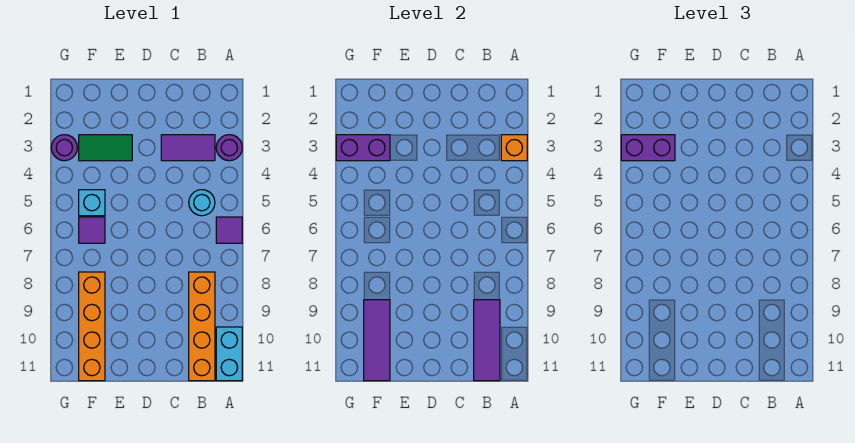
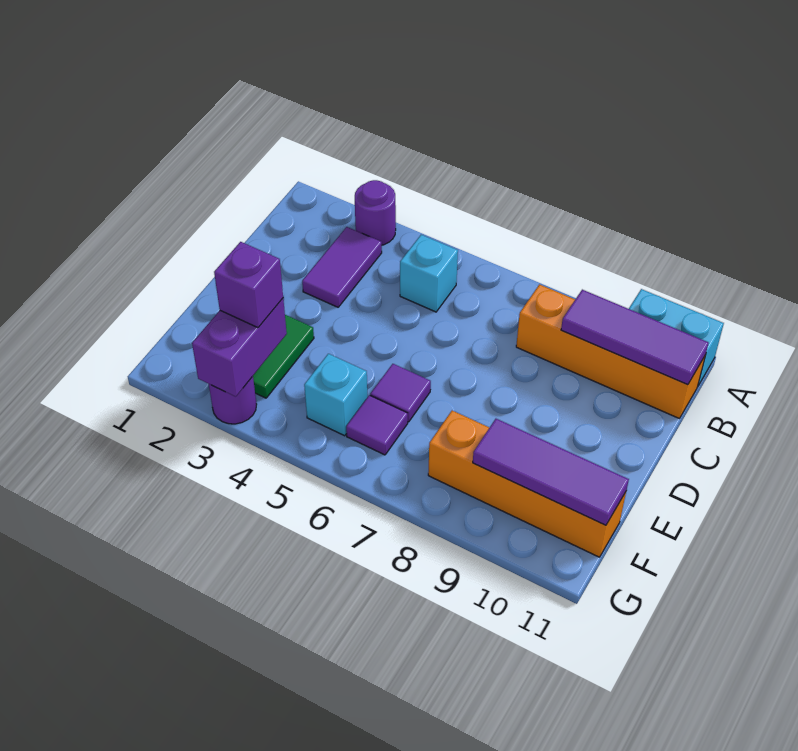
orange brick A3 level 2 -> none
purple tile A6 level 1 -> purple tile E6 level 1
cyan round brick B5 level 1 -> cyan brick B5 level 1
purple brick F3:G3 level 3 -> purple brick F3 level 3

